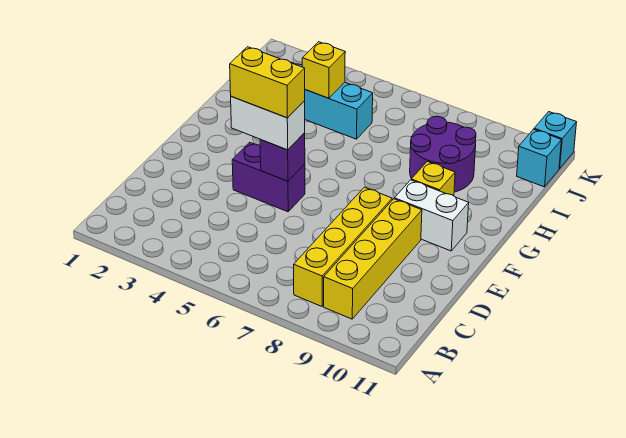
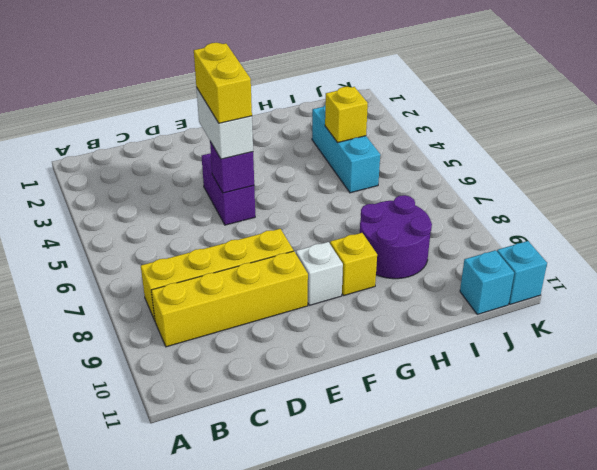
white brick F9:F10 level 1 -> white brick F9 level 1

